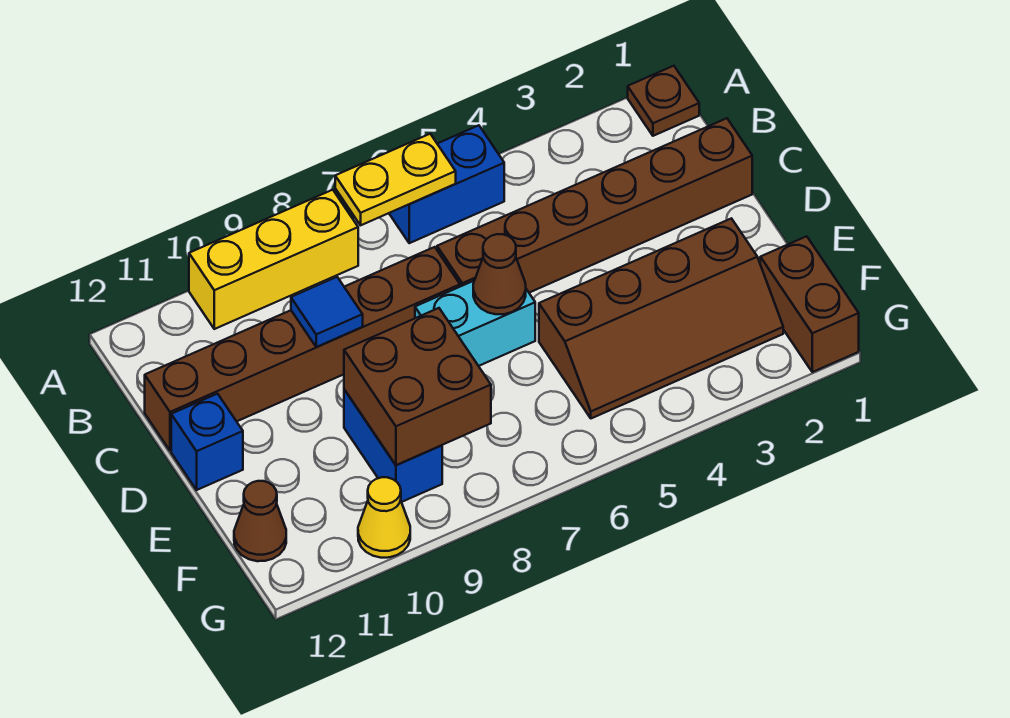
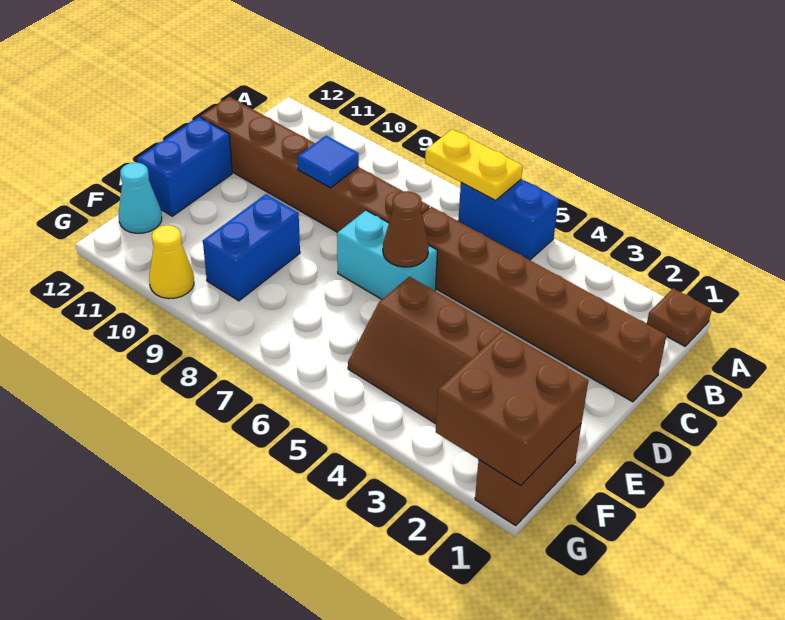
yellow brick A8:A10 level 1 -> none
blue brick D12 level 1 -> blue brick D12:E12 level 1
brown brick E8:F9 level 2 -> brown brick F1:G2 level 2
brown cone F12 level 1 -> cyan cone F12 level 1

